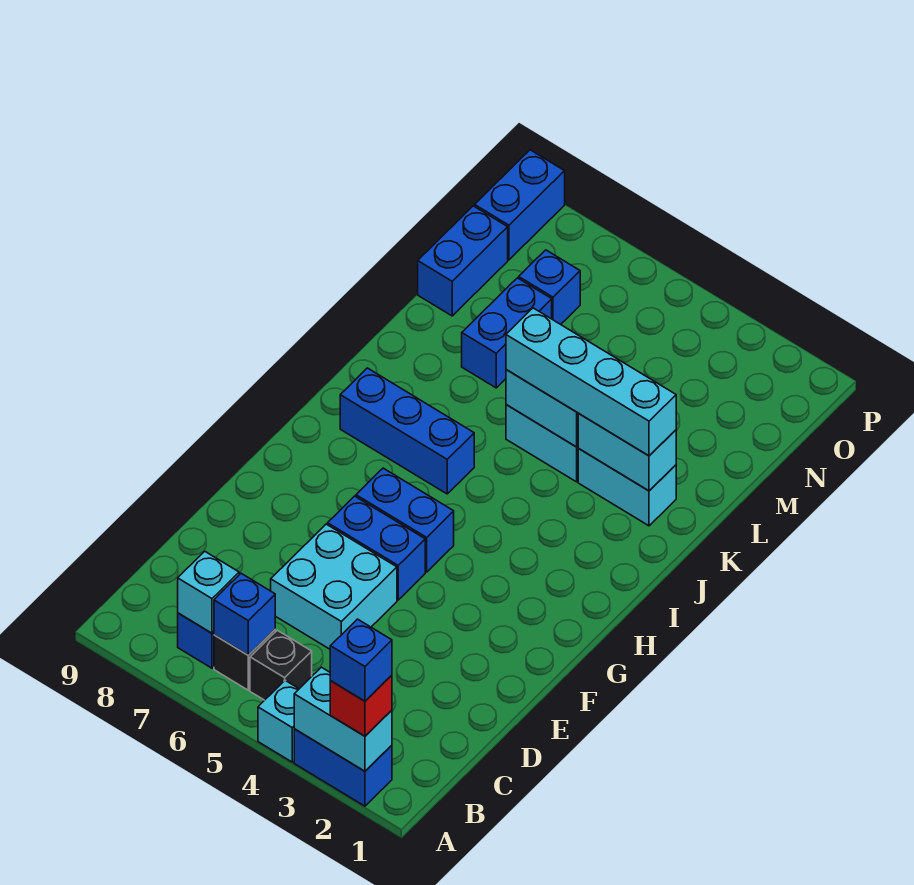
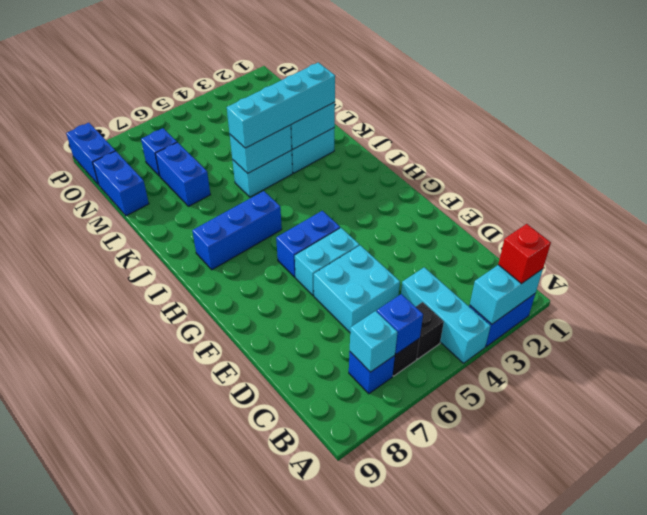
blue brick A2 level 4 -> none
cyan brick A4 level 1 -> cyan brick A4:C4 level 1
blue brick F5:F6 level 1 -> cyan brick F5:F6 level 1

